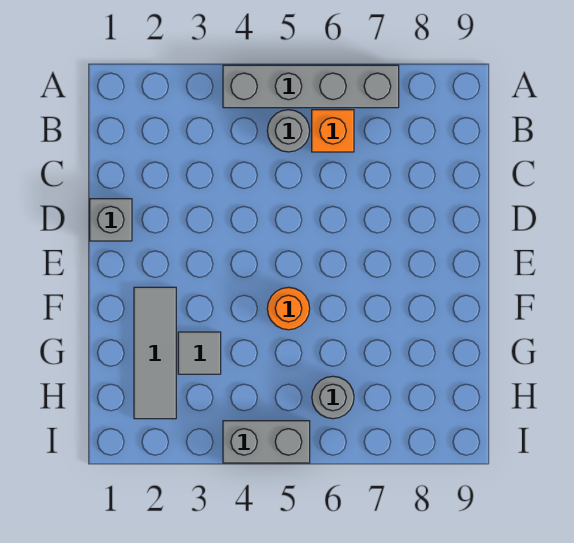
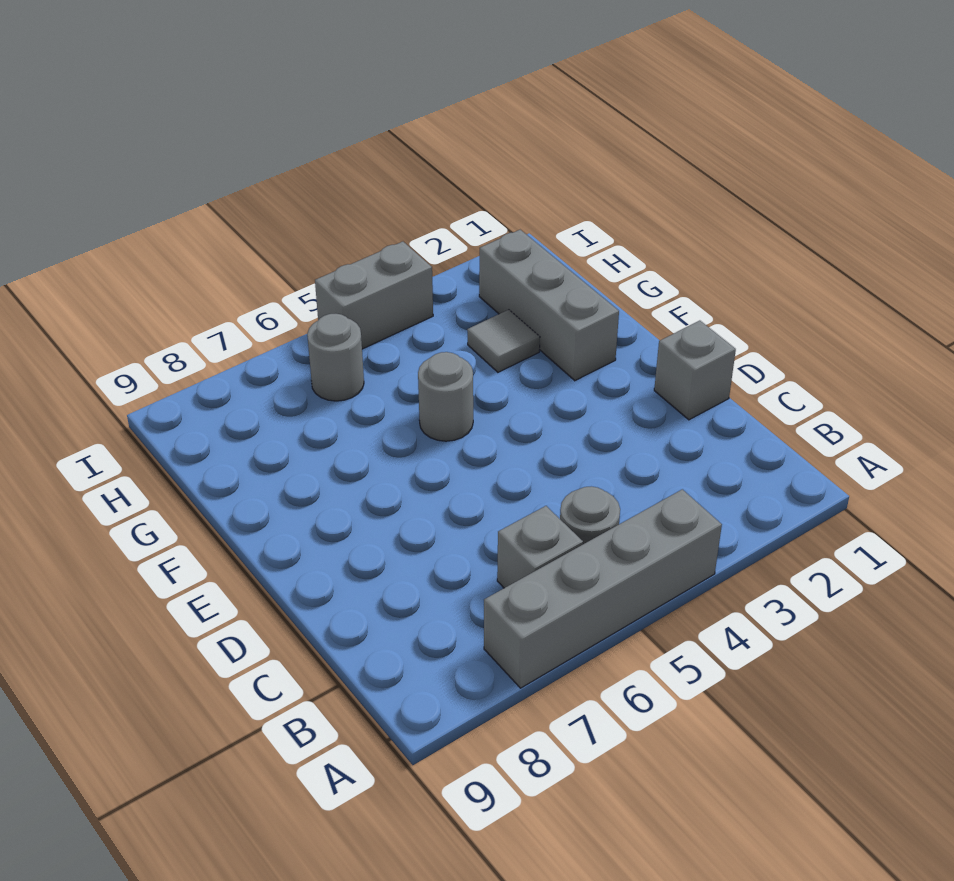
orange brick B6 level 1 -> grey brick B6 level 1
grey tile F2:H2 level 1 -> grey brick F2:H2 level 1
orange round brick F5 level 1 -> grey round brick F5 level 1

